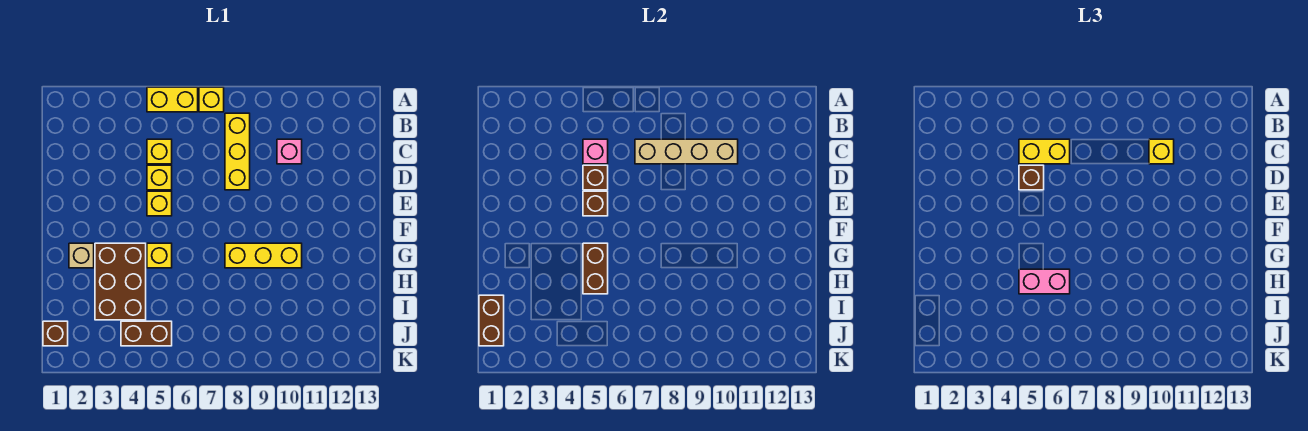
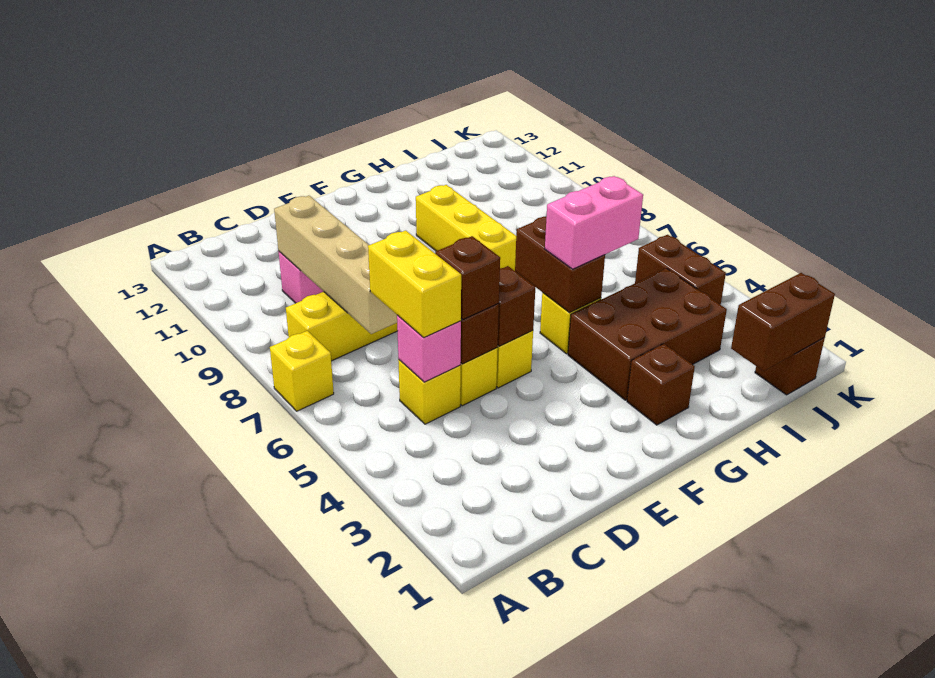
yellow brick A5:A6 level 1 -> none
yellow brick C10 level 3 -> none
tan brick G2 level 1 -> brown brick G2 level 1
brown brick G5:H5 level 2 -> brown brick G5:G6 level 2
pink brick H5:H6 level 3 -> pink brick G5:H5 level 3

